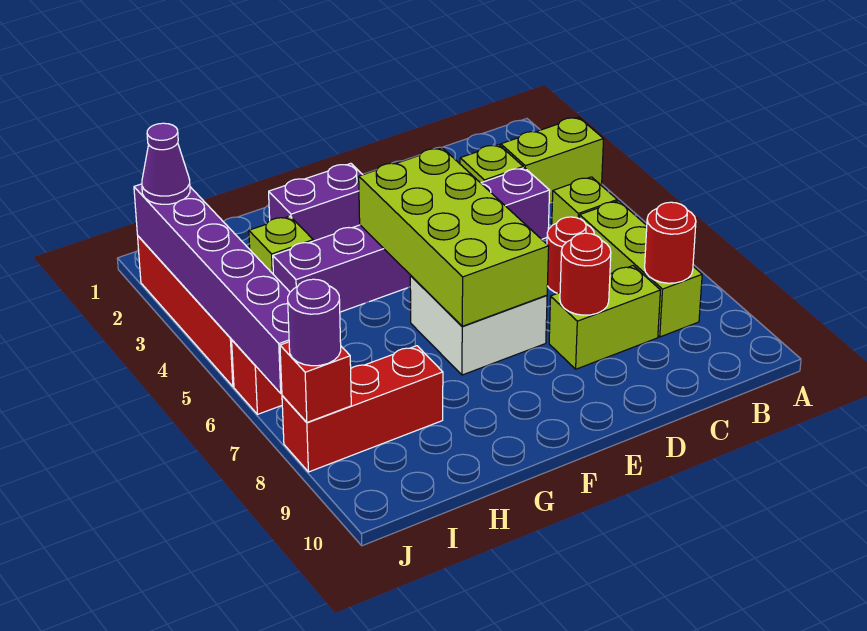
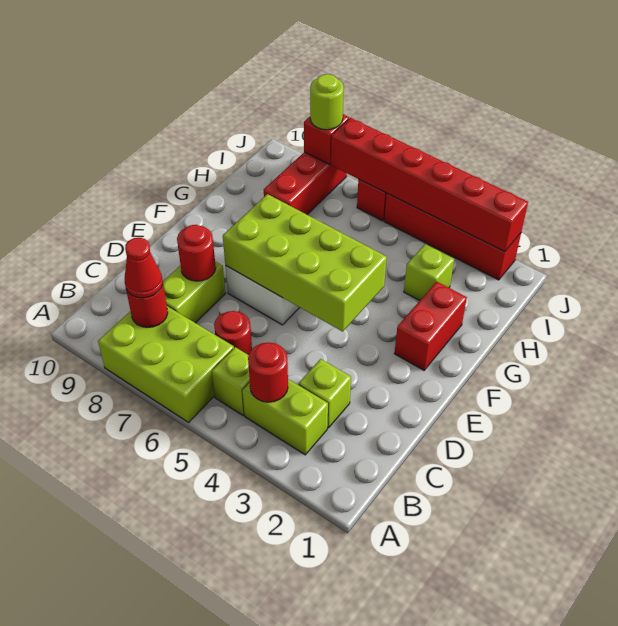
lime brick A3:B3 level 1 -> lime brick B3:B4 level 1
none -> red round brick B4 level 2
lime brick B6:B8 level 1 -> lime brick A6:B8 level 1
none -> red cone B8 level 3
purple brick C4:H4 level 1 -> none
purple brick F2:G2 level 1 -> red brick F2:G2 level 1
purple brick J2:J7 level 2 -> red brick J2:J7 level 2
purple cone J2 level 3 -> none
purple round brick J8 level 3 -> lime round brick J8 level 3

